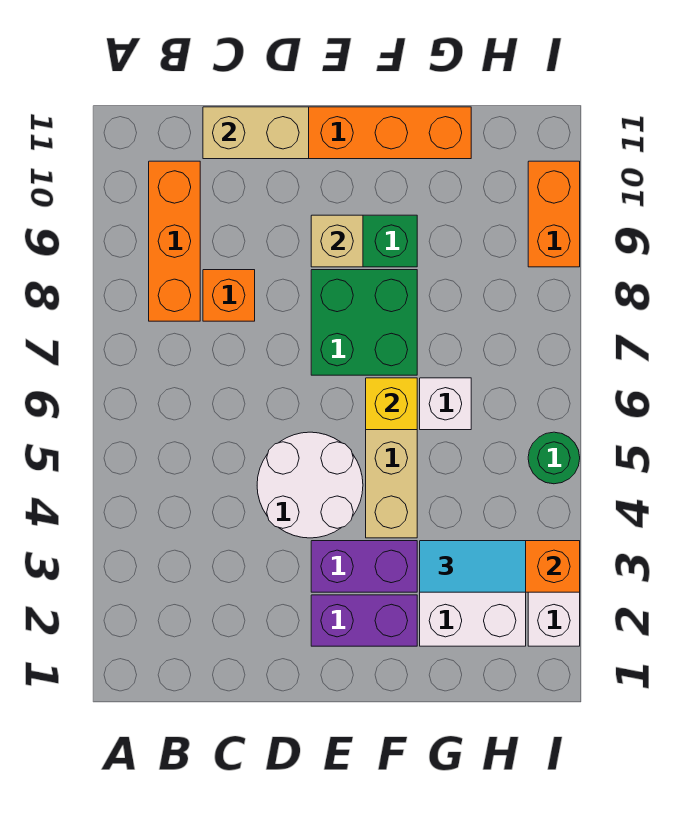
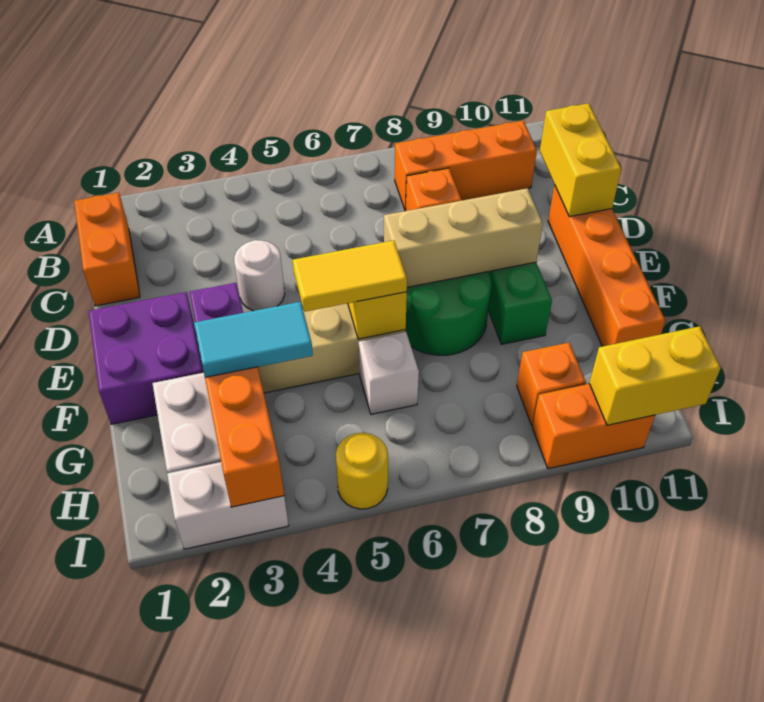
none -> orange brick B1:C1 level 1
tan brick C11:D11 level 2 -> yellow brick C11:D11 level 2
white round brick D4:E5 level 1 -> white round brick D4 level 1
purple brick E2:F2 level 1 -> purple brick E1:F2 level 1
green brick E7:F8 level 1 -> green round brick E7:F8 level 1
tan brick E9 level 2 -> tan brick E7:E9 level 2
none -> yellow tile F5:F6 level 3
cyan tile G3:H3 level 3 -> cyan tile G3:G4 level 3
none -> orange brick H9 level 1
green round brick I5 level 1 -> yellow round brick I5 level 1
none -> yellow brick I10:I11 level 2

